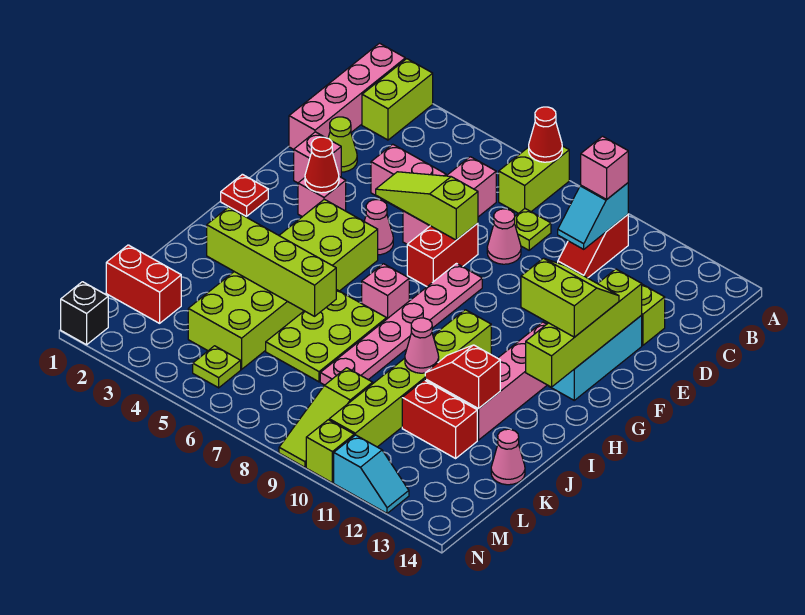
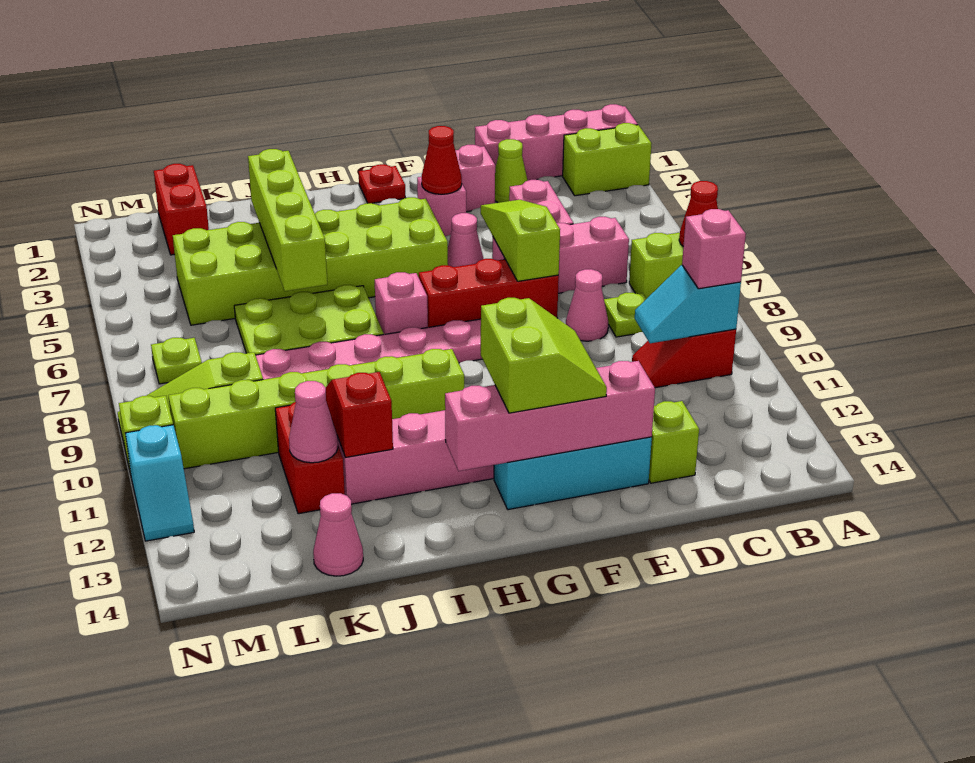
red brick E7:F7 level 1 -> red brick E7:G7 level 1
lime brick E13:H13 level 2 -> pink brick E13:H13 level 2
pink cone J10 level 2 -> pink cone K12 level 2
lime plate M5 level 1 -> lime plate M7 level 1
black brick N1 level 1 -> none

